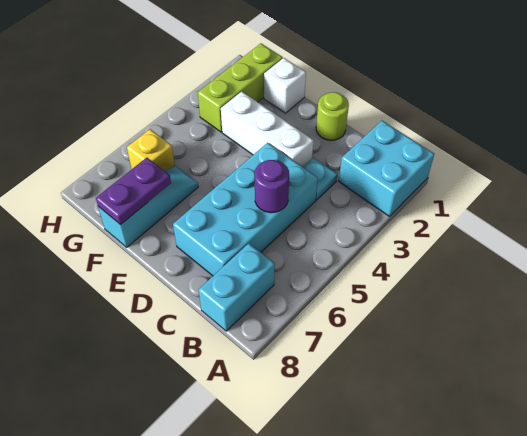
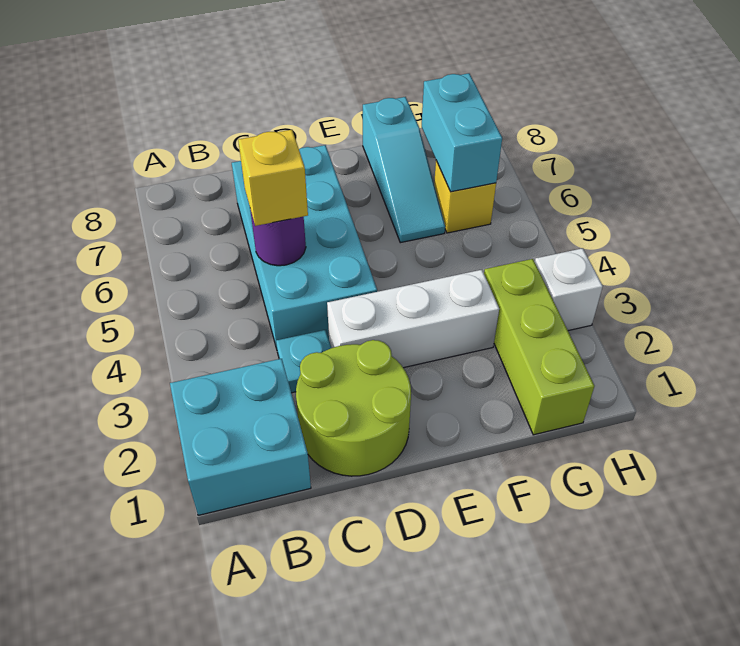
cyan brick B7:B8 level 1 -> cyan brick G6:G7 level 2
none -> yellow brick C5 level 3
lime round brick D1 level 1 -> lime round brick C1:D2 level 1
white brick F1 level 1 -> white brick H3 level 1
purple plate F7:F8 level 2 -> none

